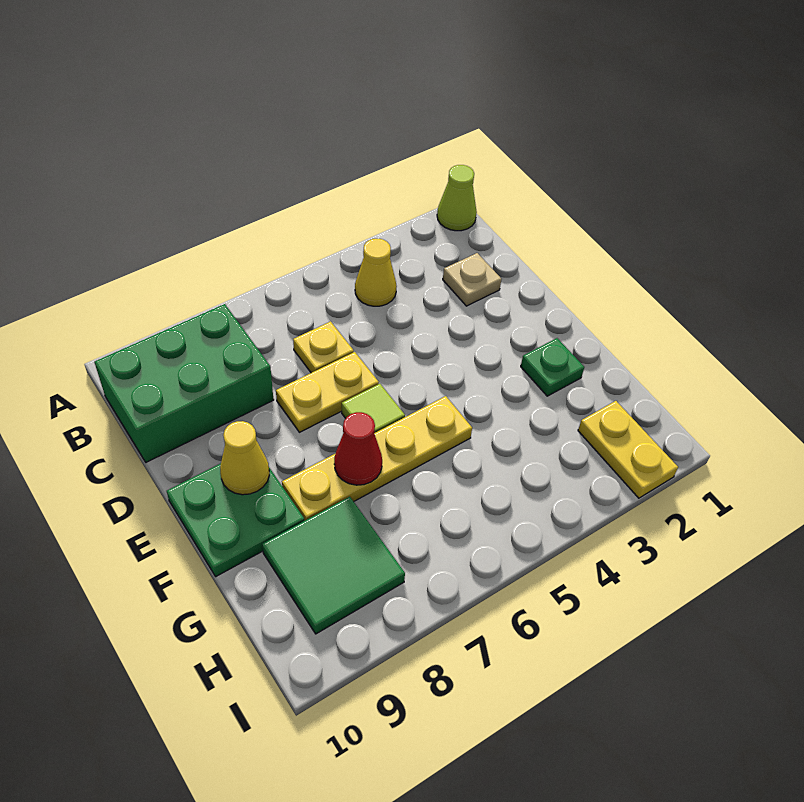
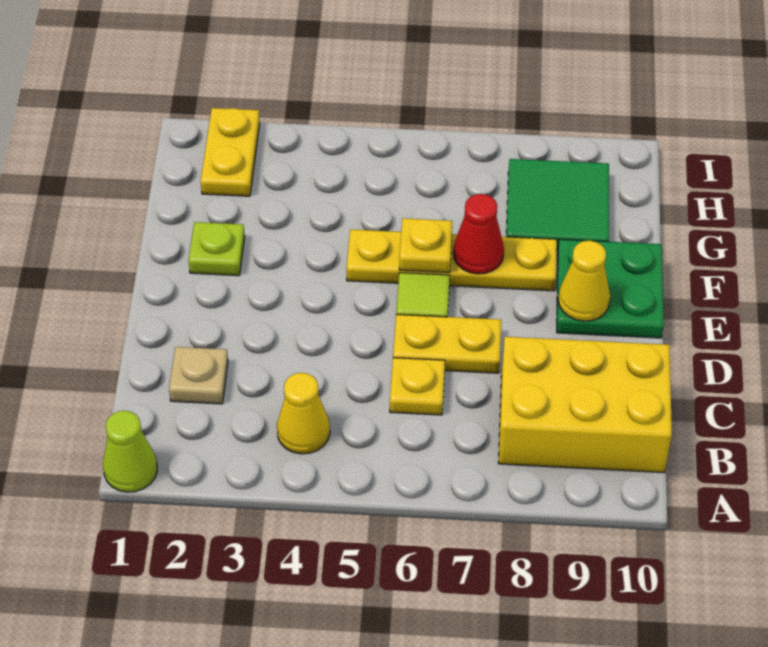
green brick B8:C10 level 1 -> yellow brick B8:C10 level 1
green plate F2 level 1 -> lime plate F2 level 1
none -> yellow plate F6 level 2

